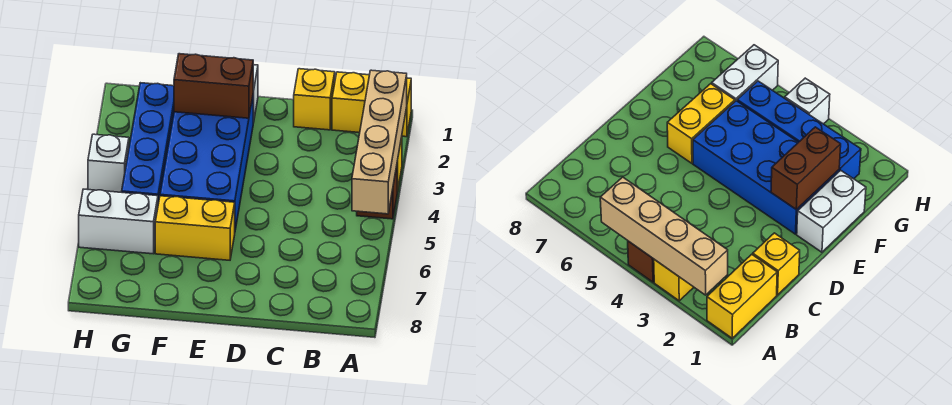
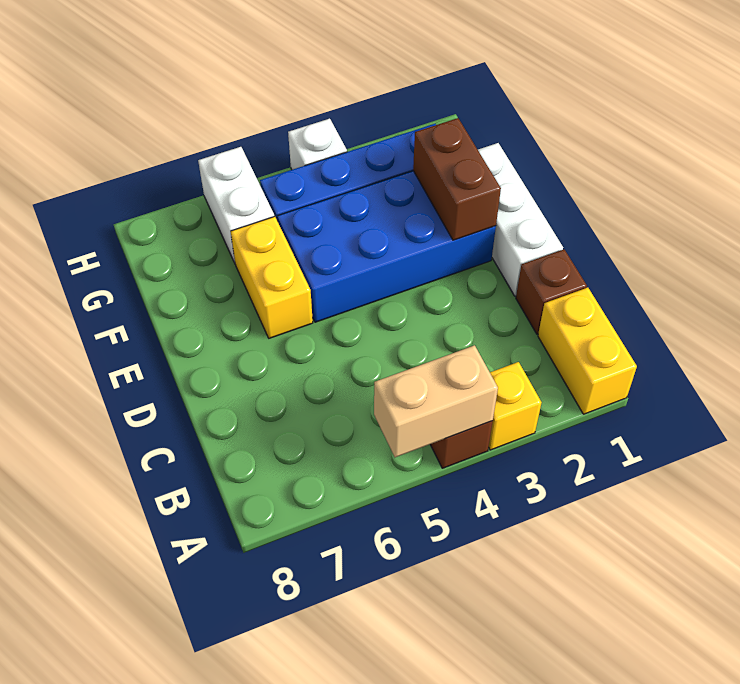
tan brick A2:A5 level 2 -> tan brick A4:A5 level 2
yellow brick C1 level 1 -> brown brick C1 level 1
white brick E1:F1 level 1 -> white brick D1:F1 level 1

